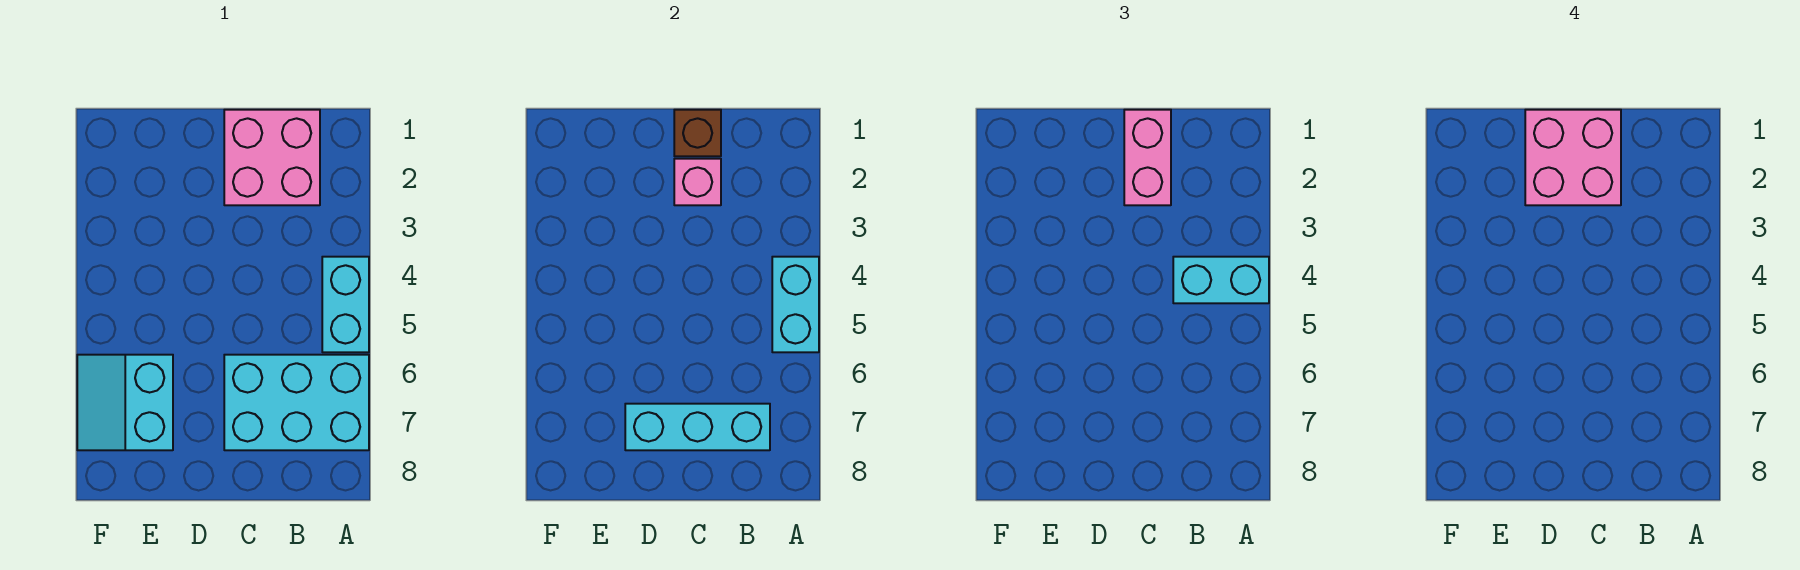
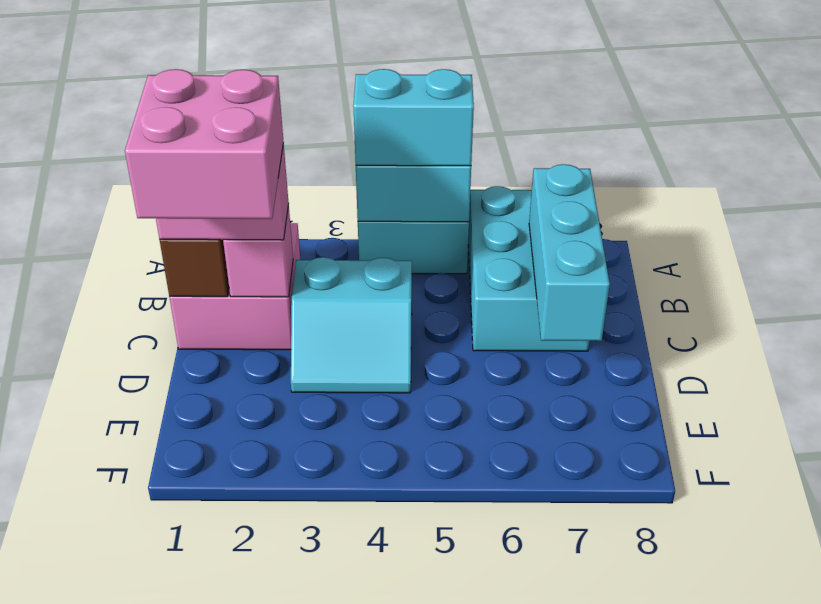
cyan brick A4:B4 level 3 -> cyan brick A4:A5 level 3
cyan slope E6:F7 level 1 top E -> cyan slope C3:D4 level 1 top C

